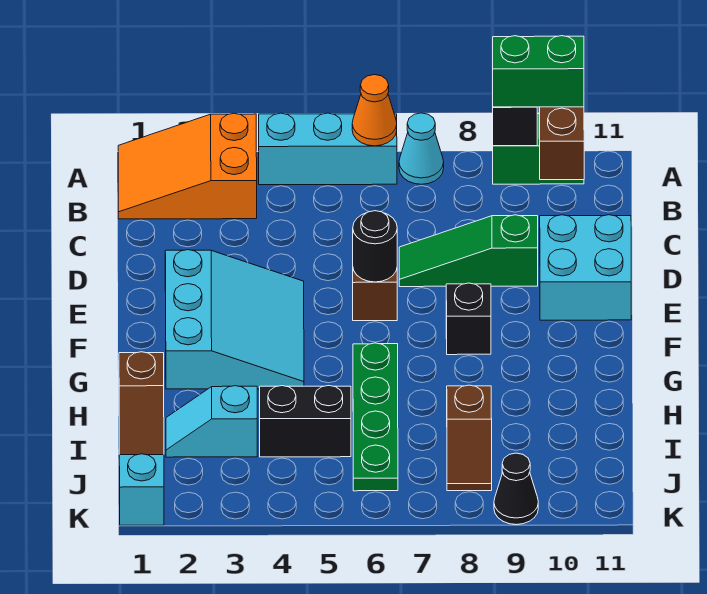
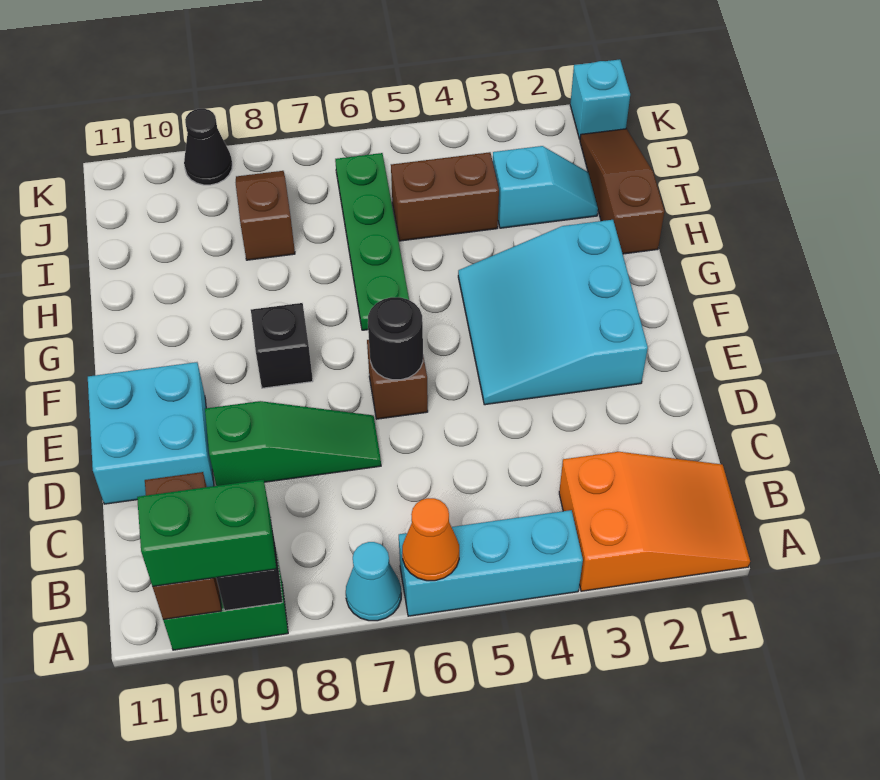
black brick I4:I5 level 1 -> brown brick I4:I5 level 1

